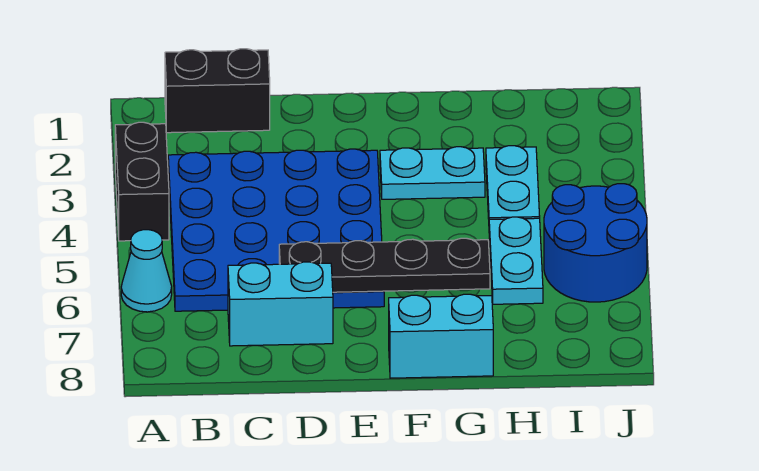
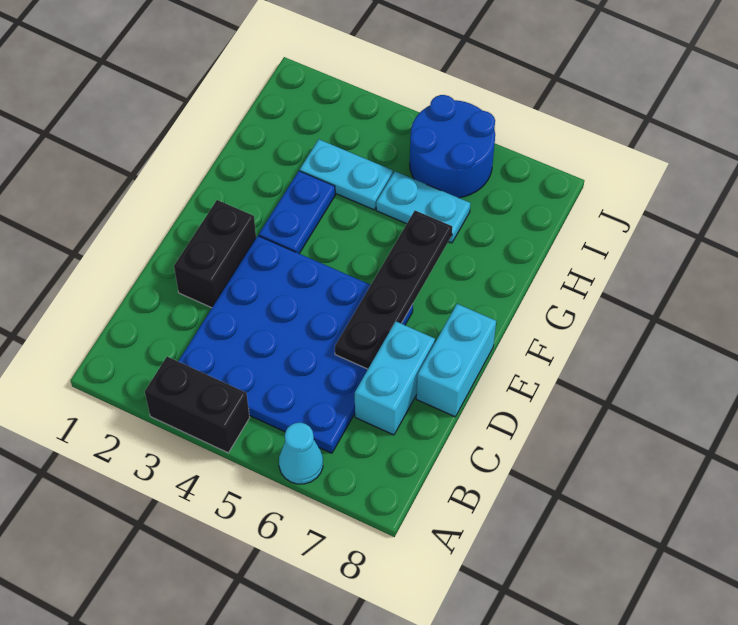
black brick B1:C1 level 1 -> black brick D2:E2 level 1
cyan plate F3:G3 level 1 -> blue plate F3:G3 level 1
cyan brick F8:G8 level 1 -> cyan brick D8:E8 level 1

